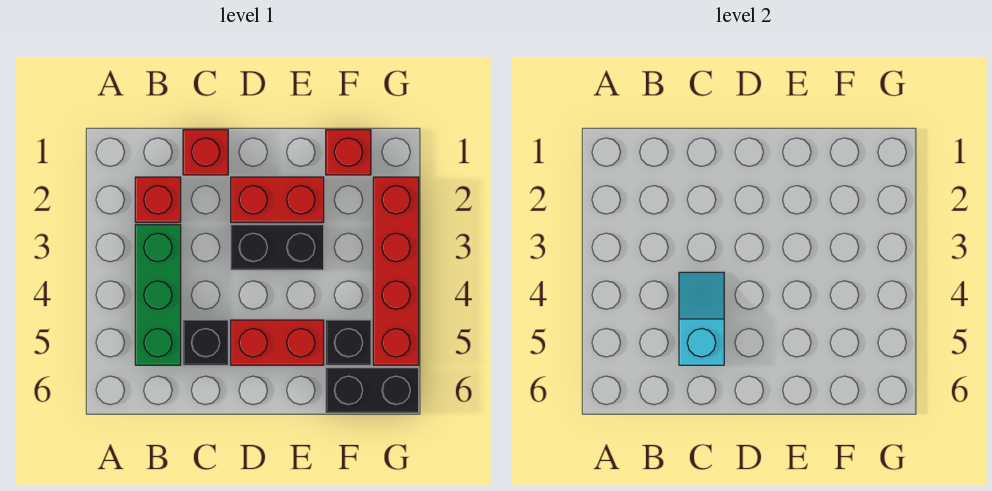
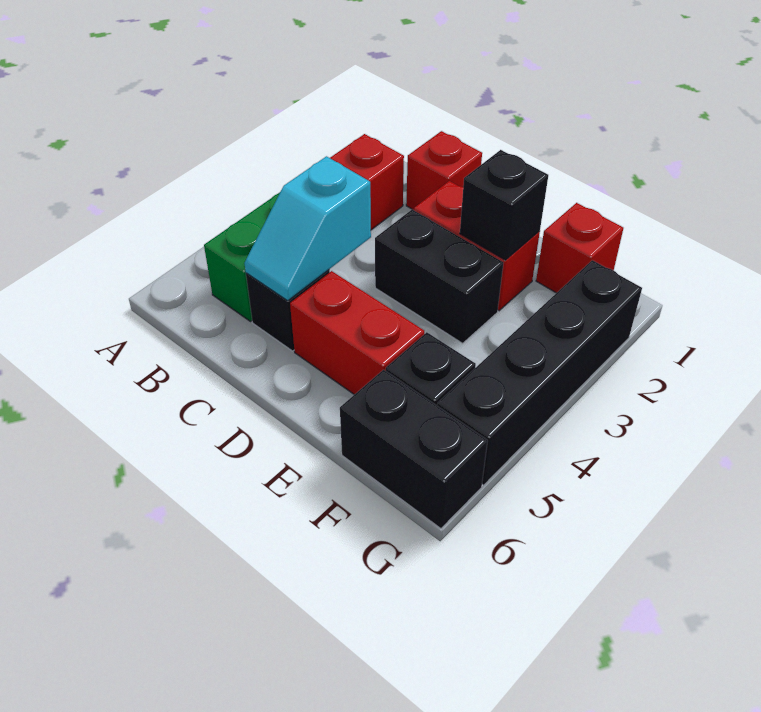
cyan slope C4:C5 level 2 top 5 -> cyan slope C4:C5 level 2 top 4
none -> black brick E2 level 2
red brick G2:G5 level 1 -> black brick G2:G5 level 1

